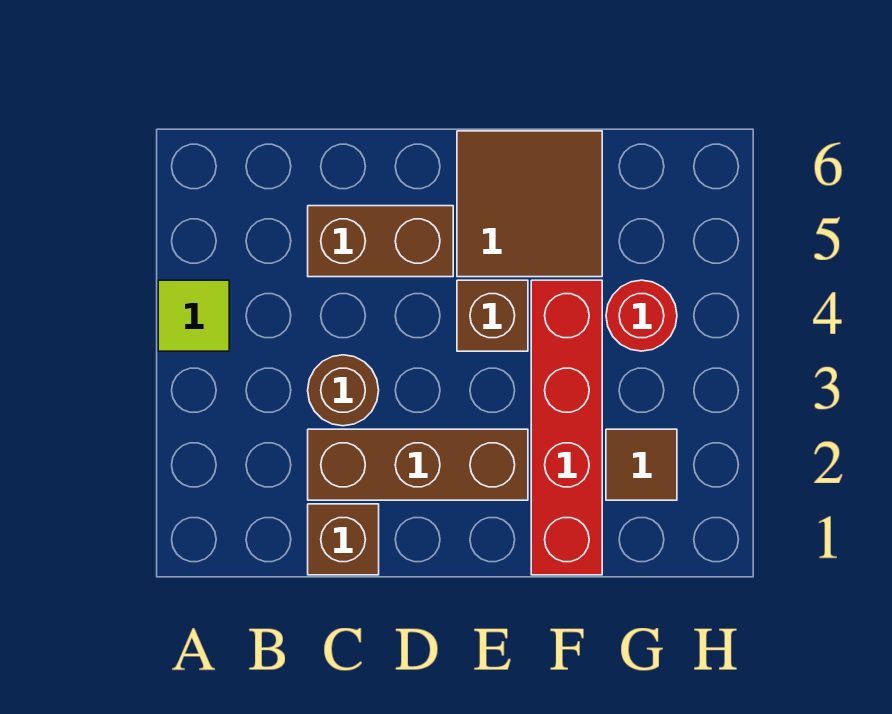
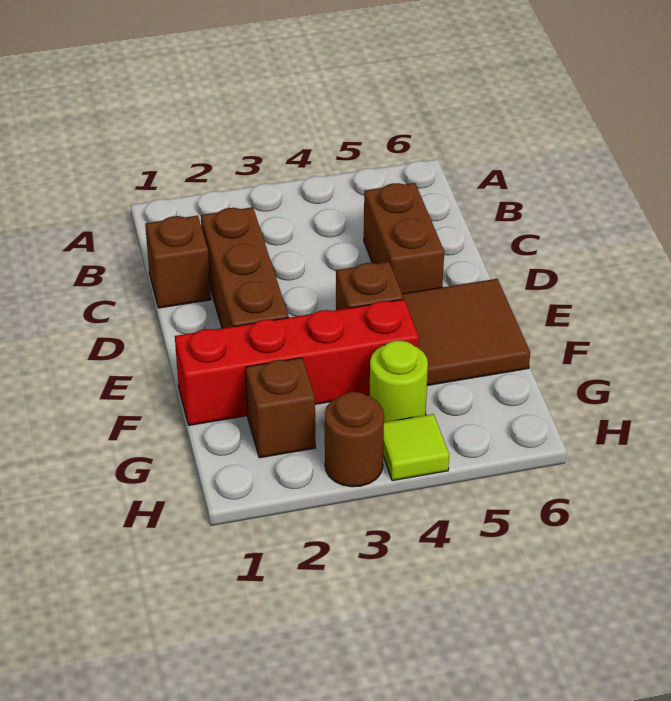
lime tile A4 level 1 -> lime tile H4 level 1
brown round brick C3 level 1 -> brown round brick H3 level 1
brown tile G2 level 1 -> brown brick G2 level 1
red round brick G4 level 1 -> lime round brick G4 level 1

